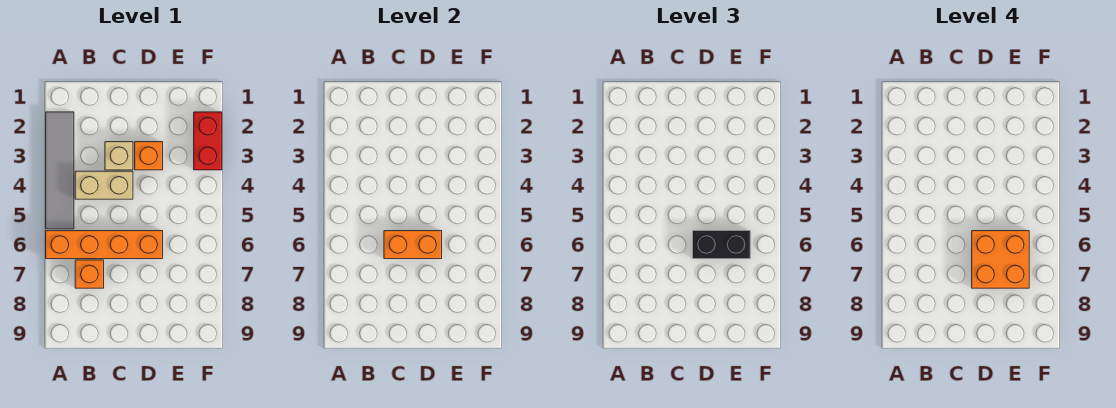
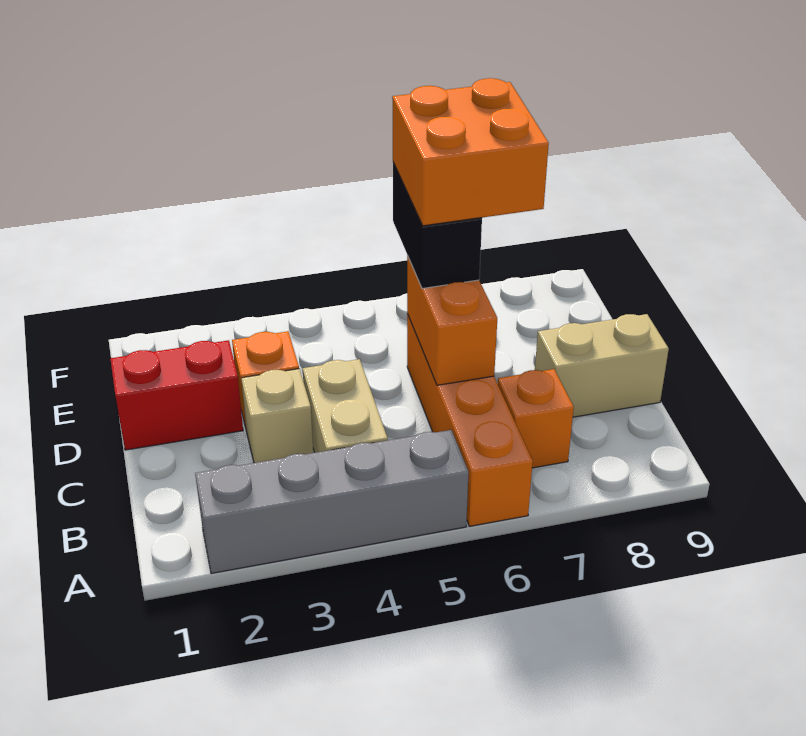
grey tile A2:A5 level 1 -> grey brick A2:A5 level 1
none -> tan brick C8:C9 level 1
red brick F2:F3 level 1 -> red brick D1:D2 level 1

